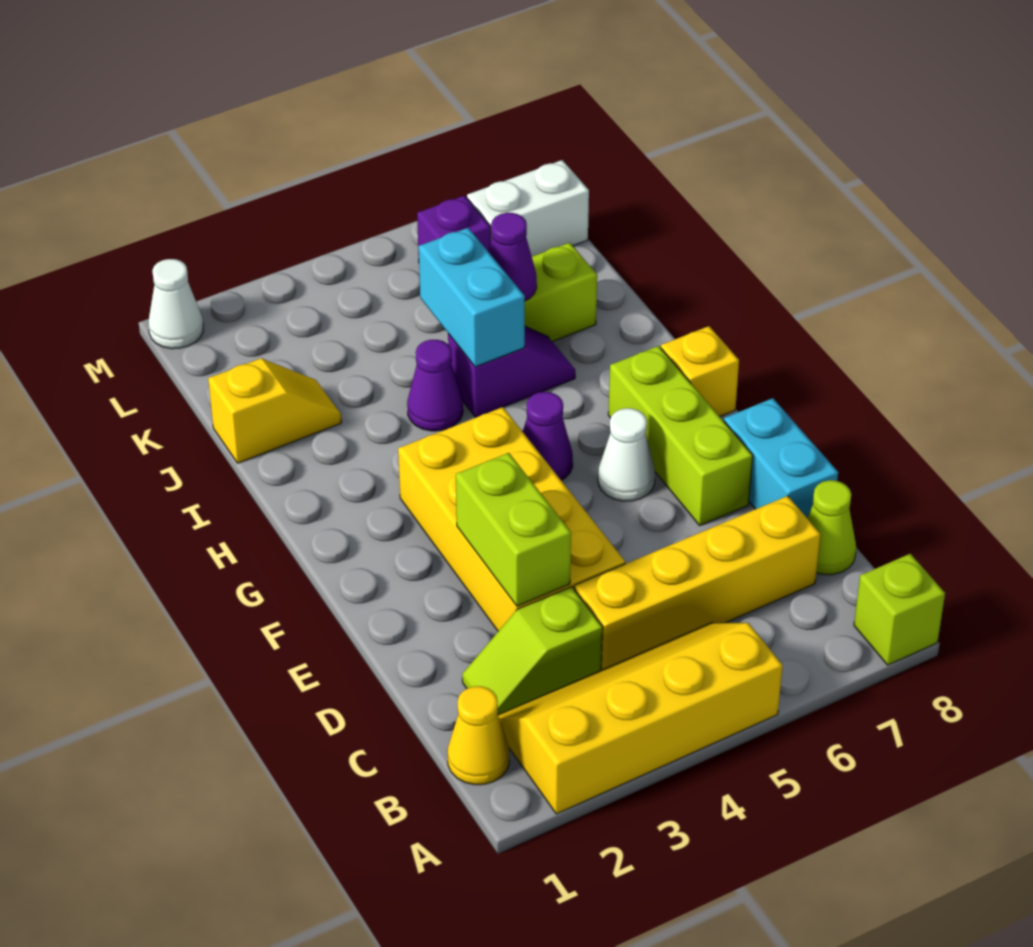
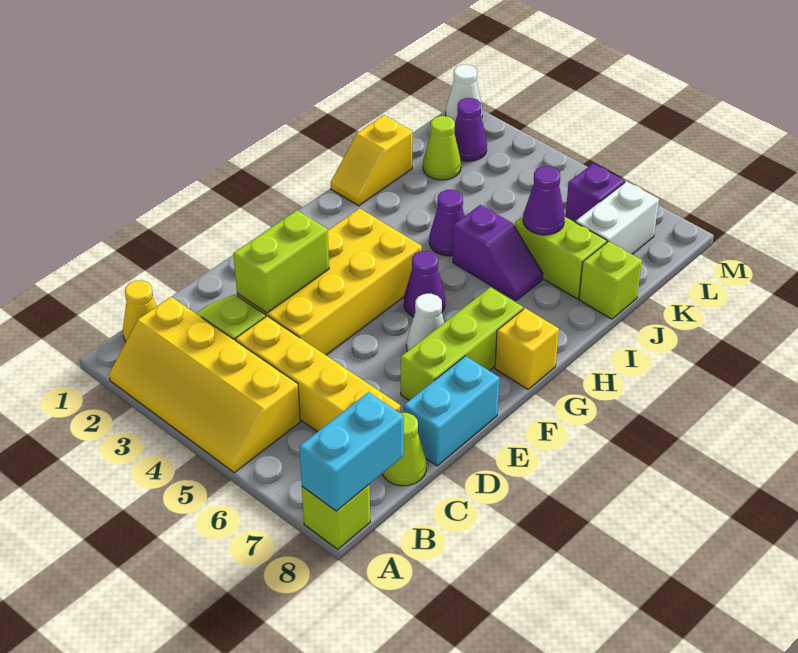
yellow slope A2:B5 level 1 top A -> yellow slope A2:B5 level 1 top B
cyan brick I5:J5 level 2 -> cyan brick A8:B8 level 2
yellow slope J1:J2 level 1 top 1 -> yellow slope I1:J1 level 1 top J
none -> lime brick J8 level 1
none -> lime cone K2 level 1
none -> purple cone L2 level 1
white brick L7:L8 level 1 -> white brick K7:L7 level 1

